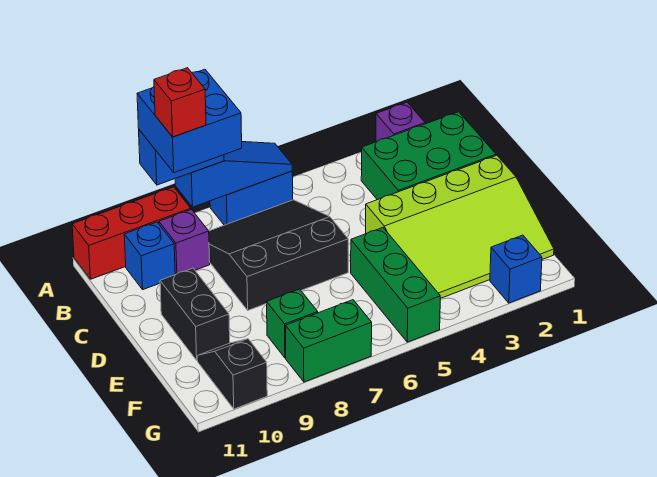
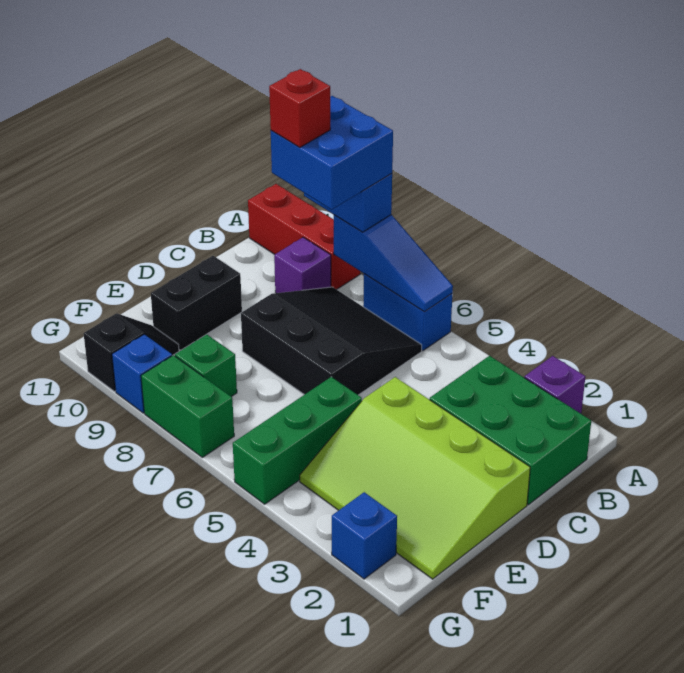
blue brick B10 level 1 -> blue brick G9 level 1

